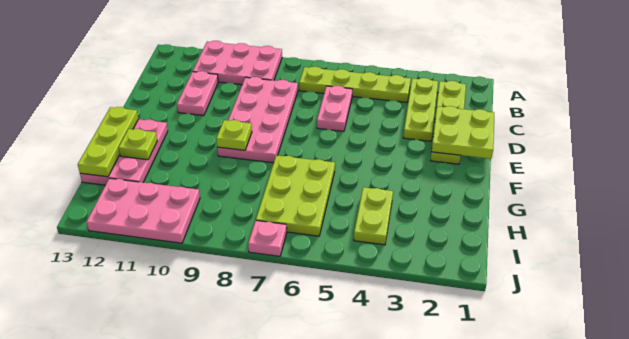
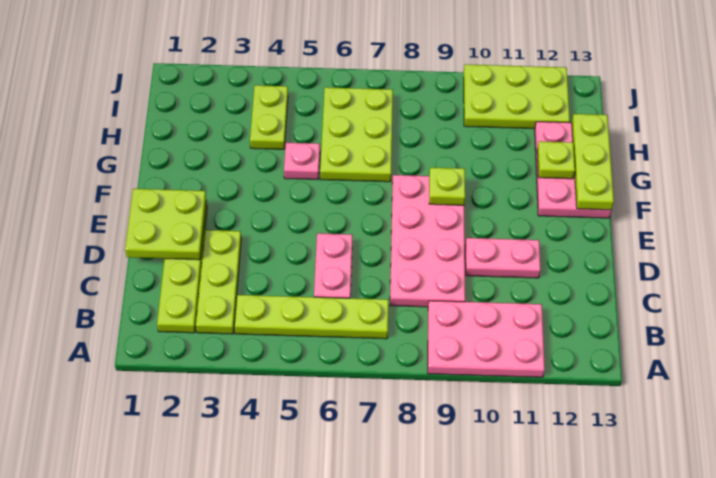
pink plate C11:D11 level 1 -> pink plate D10:D11 level 1
pink plate I10:J12 level 1 -> lime plate I10:J12 level 1
pink plate J7 level 1 -> pink plate G5 level 1

